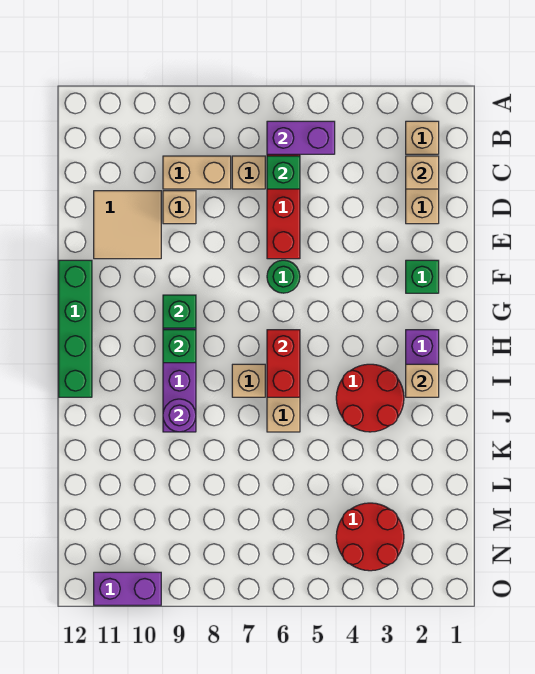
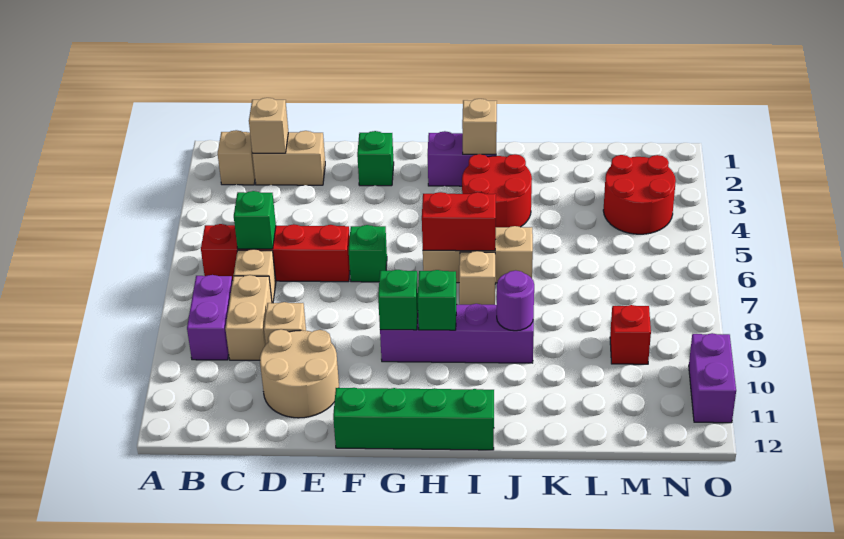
purple brick B5:B6 level 2 -> purple brick B8:B9 level 1
tan tile D10:E11 level 1 -> tan round brick D10:E11 level 1
green round brick F6 level 1 -> green brick F6 level 1
none -> red brick M9 level 1

